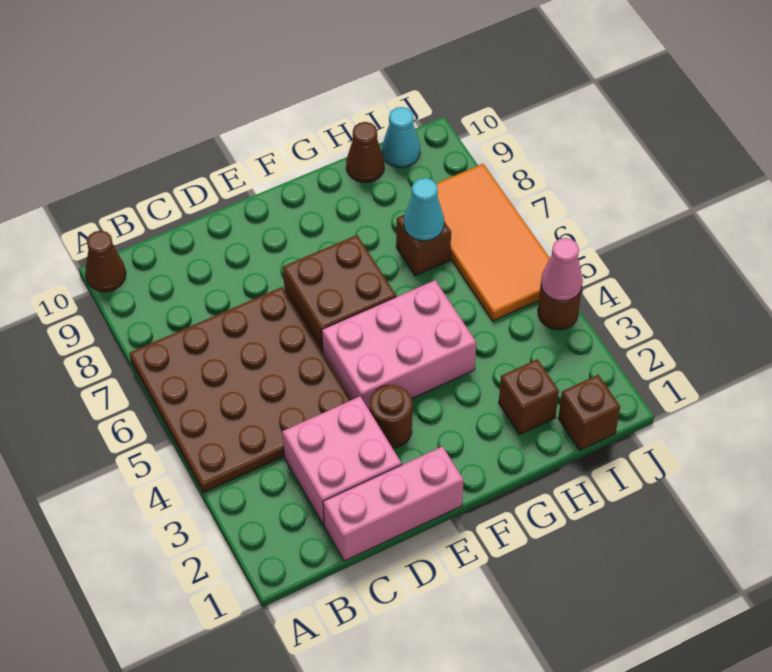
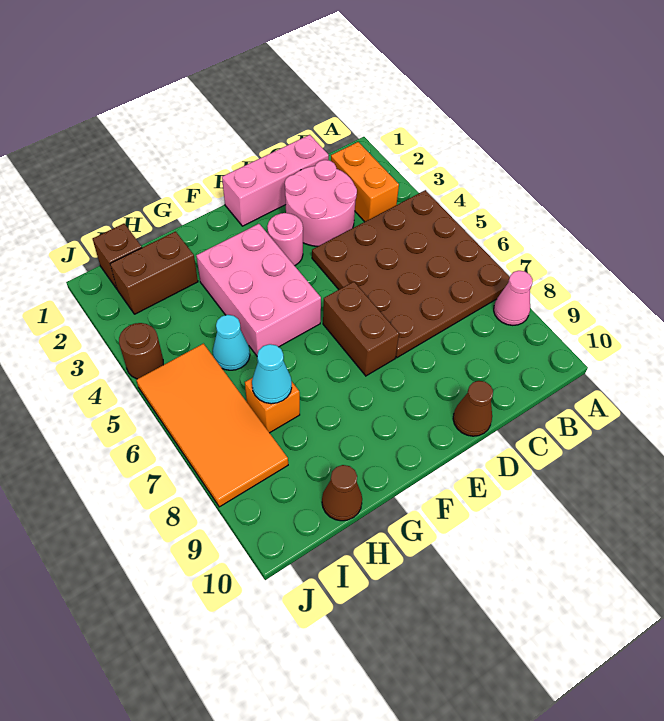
brown cone A10 level 1 -> brown cone D10 level 1
none -> orange brick B2:B3 level 1
pink brick C2:D3 level 1 -> pink round brick C2:D3 level 1
brown round brick E3 level 1 -> pink round brick E3 level 1
pink brick E4:G5 level 1 -> pink brick F3:G5 level 1
brown brick E6:F7 level 1 -> brown brick E6:E7 level 1
brown brick H2 level 1 -> brown brick H2:I2 level 1
brown brick H7 level 1 -> orange brick H7 level 1
cyan cone I10 level 1 -> cyan cone H5 level 1
pink cone J4 level 2 -> pink cone A8 level 1

